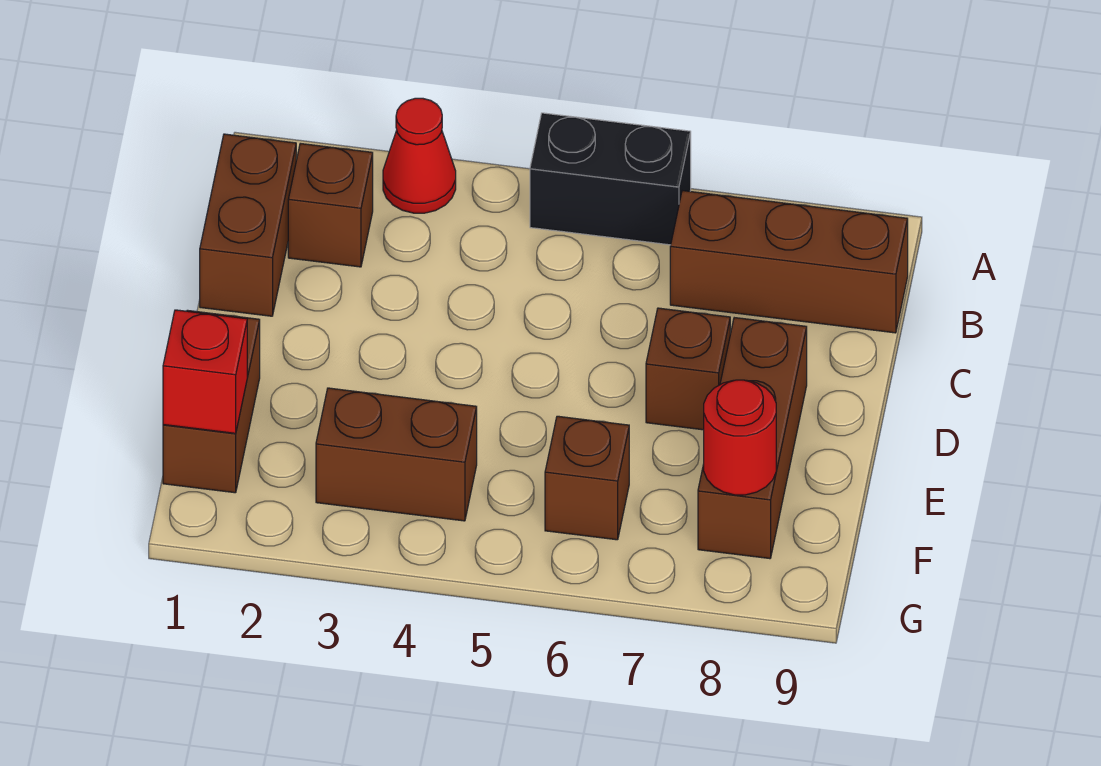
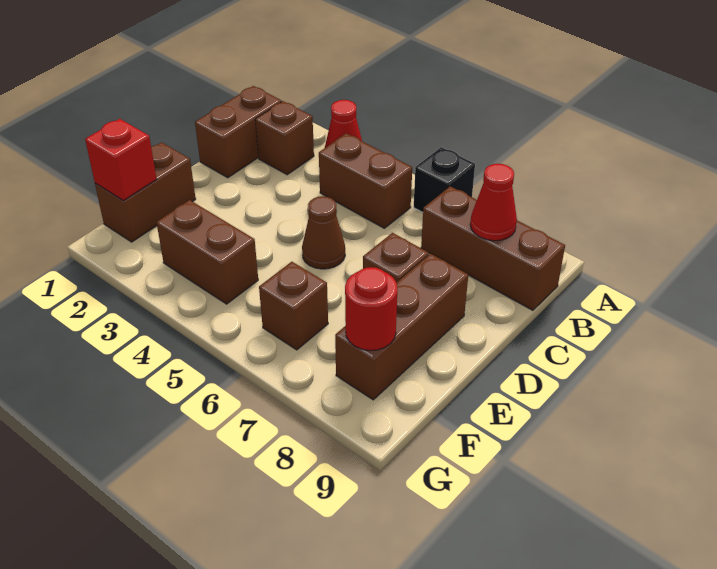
black brick A5:A6 level 1 -> black brick A6 level 1
none -> brown brick B4:B5 level 1
none -> red cone B8 level 2
none -> brown cone D5 level 1

